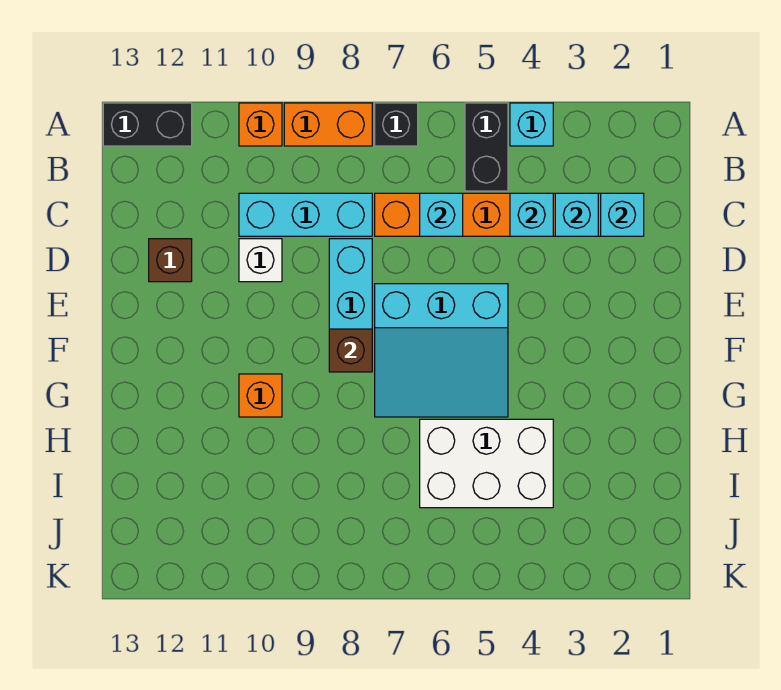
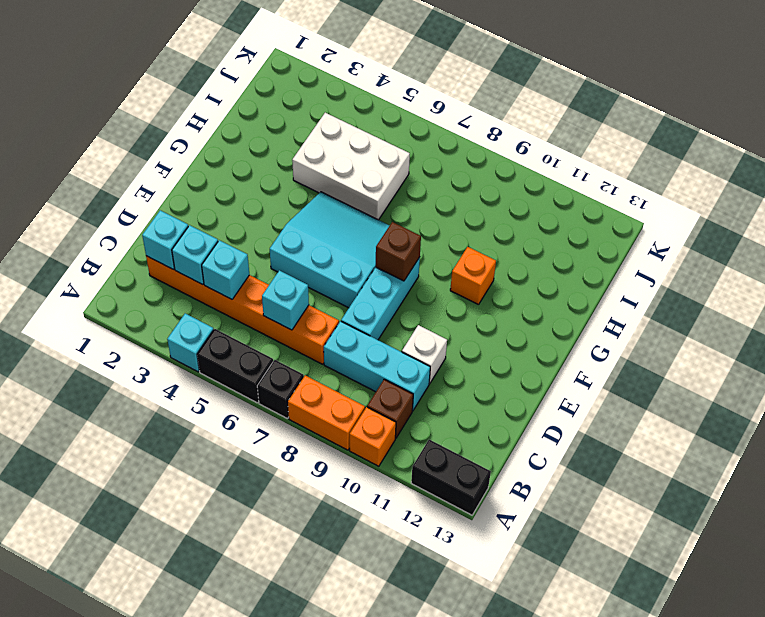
black brick A5:B5 level 1 -> black brick A5:A6 level 1
brown brick D12 level 1 -> brown brick B10 level 1

